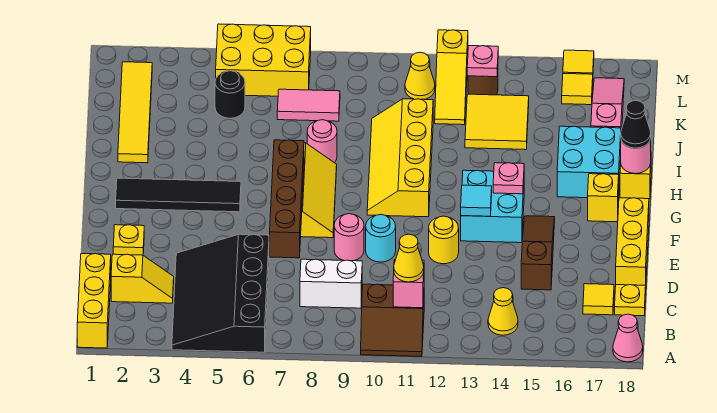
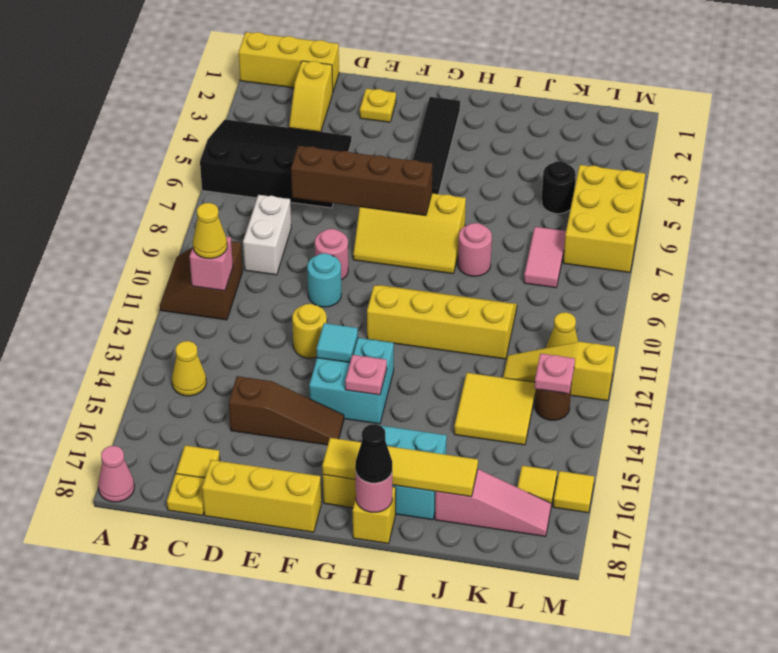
yellow tile I2:L2 level 1 -> yellow tile G17:J17 level 2

